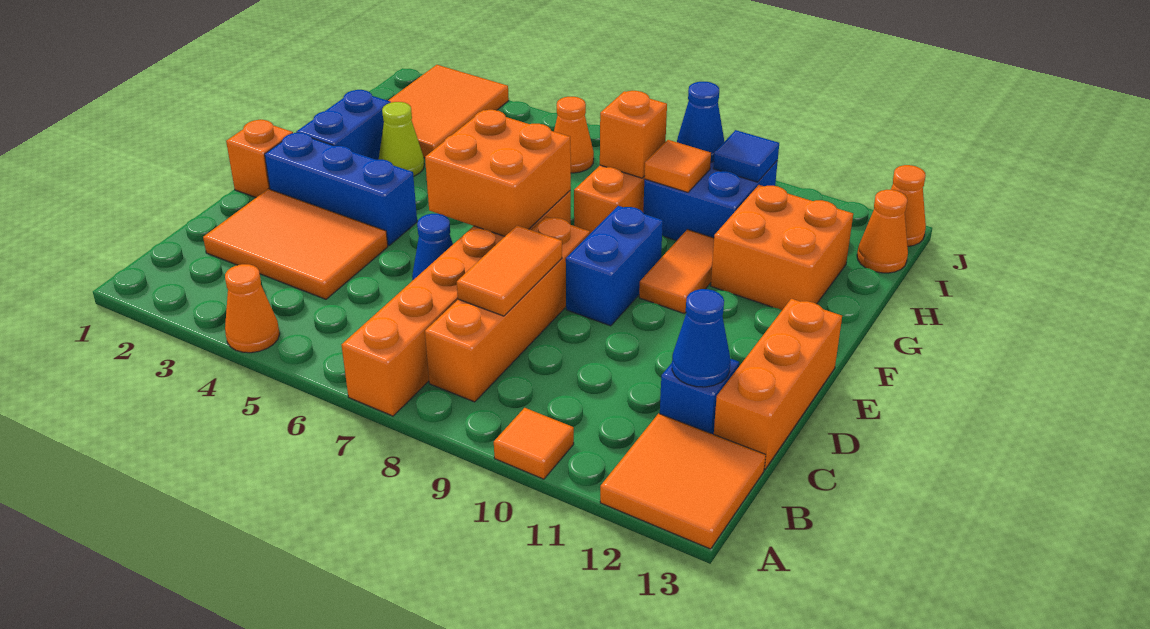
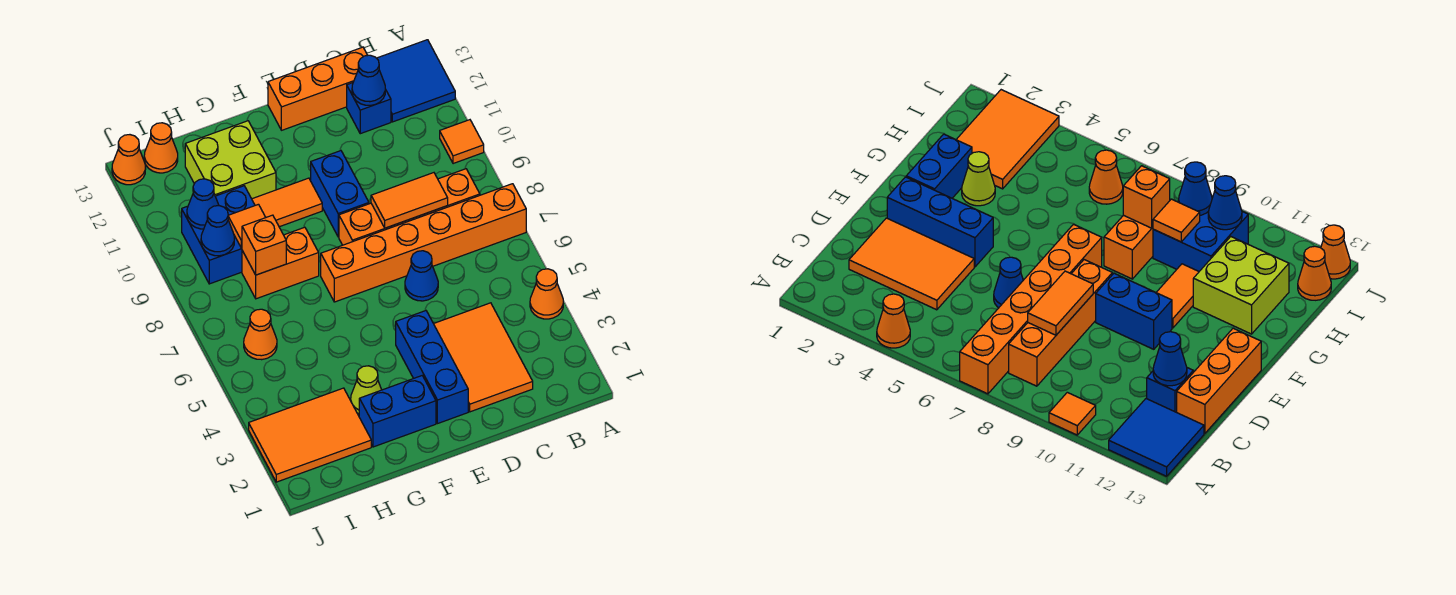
orange tile A12:B13 level 1 -> blue tile A12:B13 level 1
orange brick E1 level 1 -> none
orange brick E6:F7 level 2 -> none
blue brick E9:F9 level 1 -> blue brick E9:E10 level 1
orange brick G11:H12 level 1 -> lime brick G11:H12 level 1
blue tile I10 level 2 -> blue cone I10 level 2

